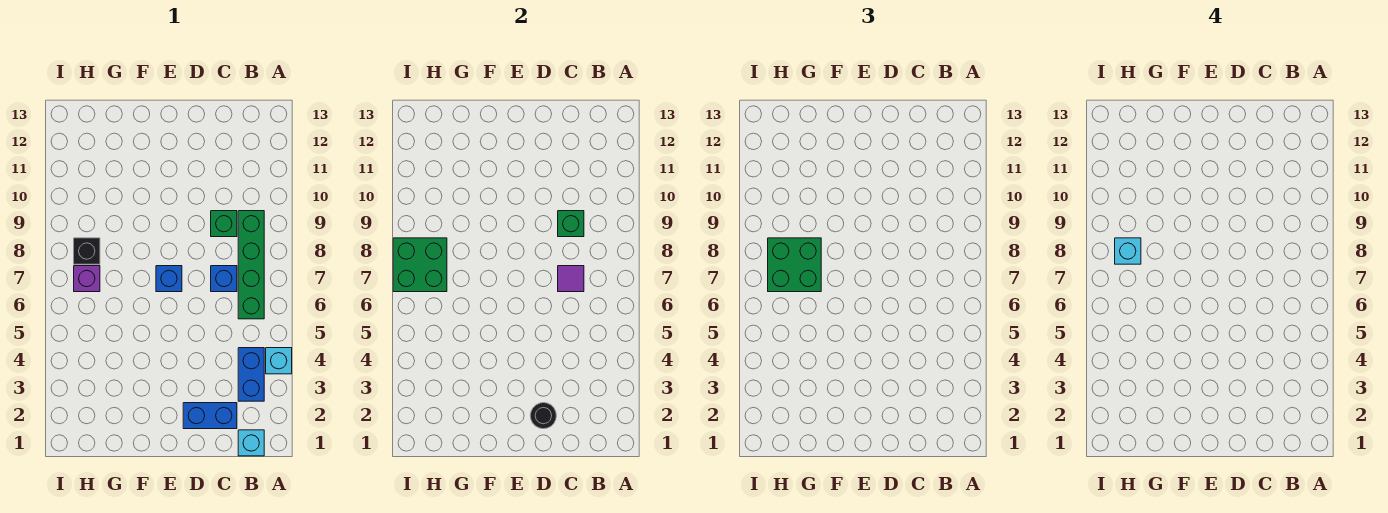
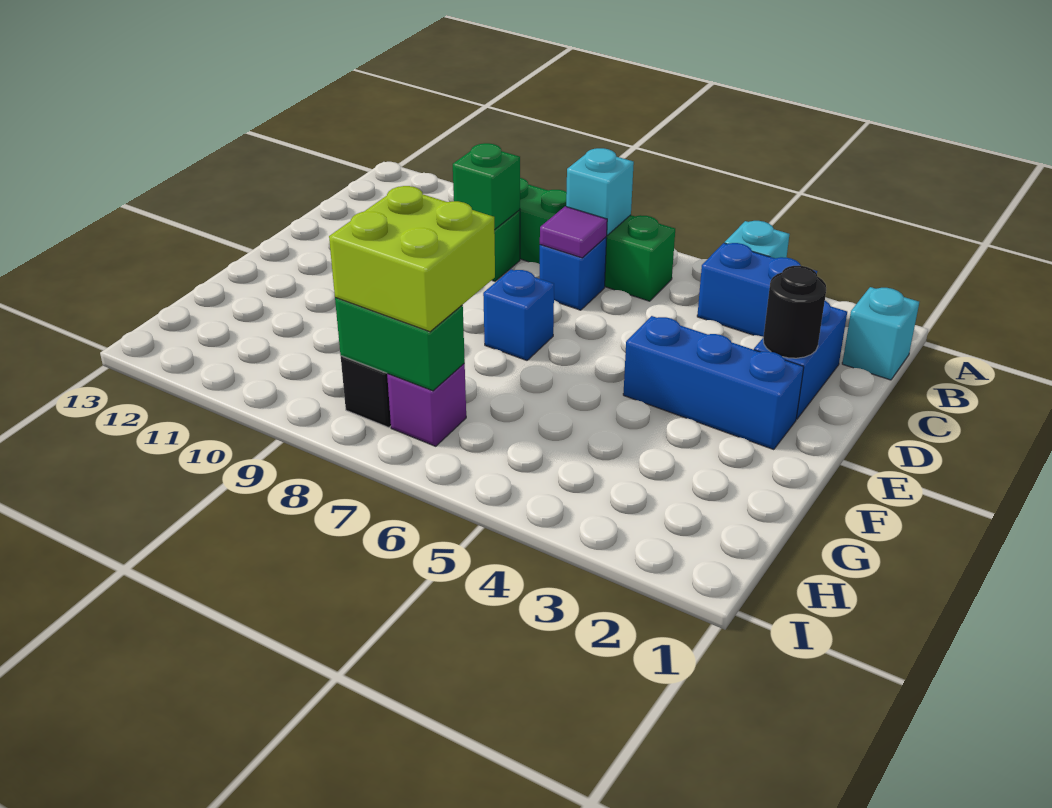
none -> blue brick E2:E4 level 1
green brick G7:H8 level 3 -> lime brick G7:H8 level 3
green brick H7:I8 level 2 -> green brick H7:H8 level 2
cyan brick H8 level 4 -> cyan brick B7 level 2

